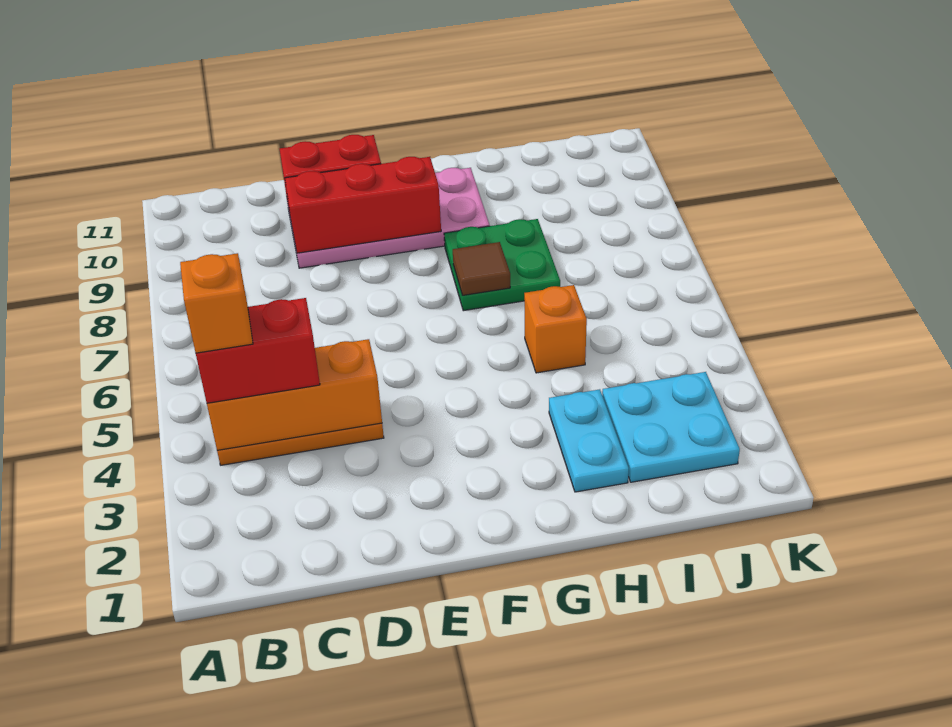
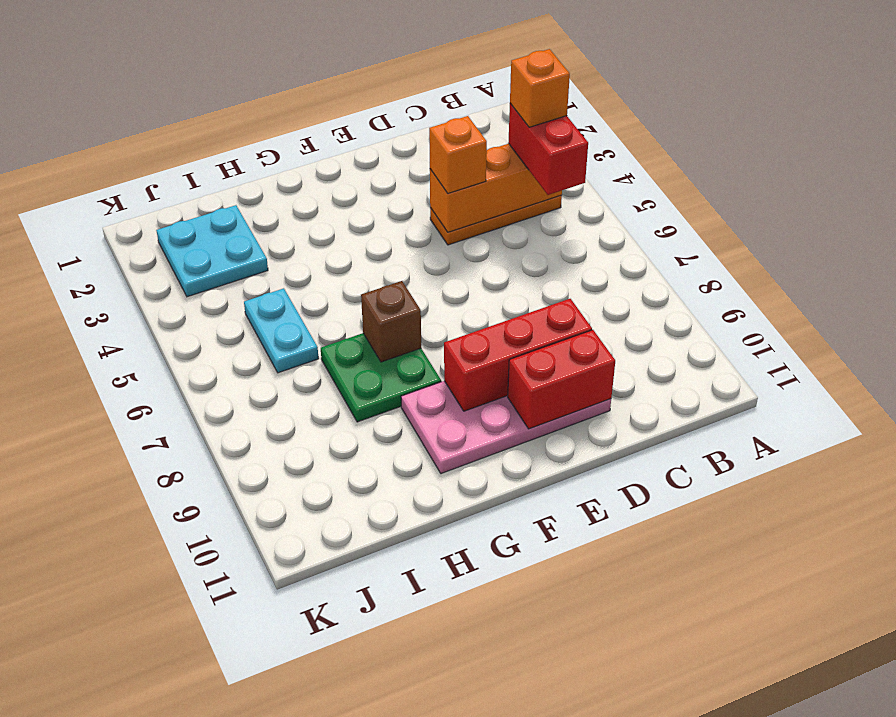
red brick B4:C4 level 3 -> red brick B4:B5 level 3
brown tile G7 level 2 -> brown brick G7 level 2
cyan plate H2:H3 level 1 -> cyan plate I5:I6 level 1
orange brick H5 level 1 -> orange brick D4 level 3

